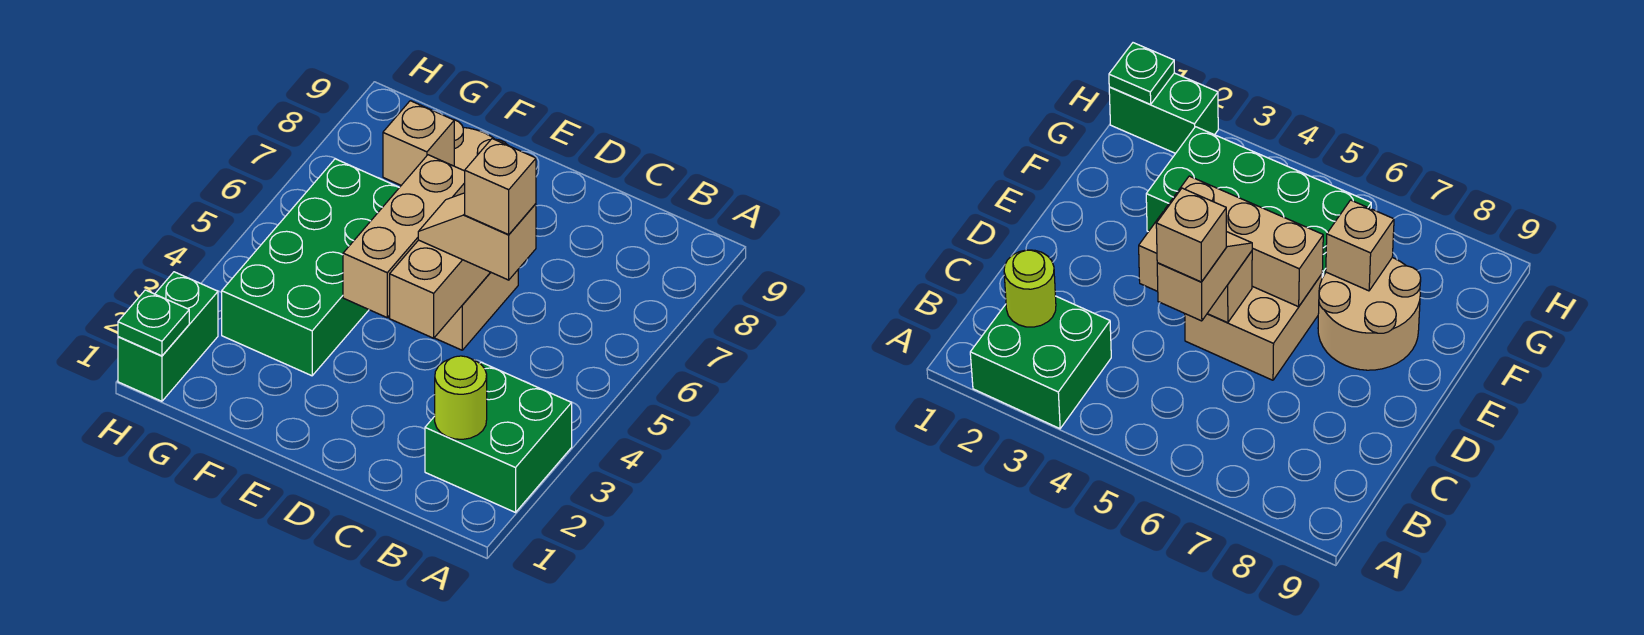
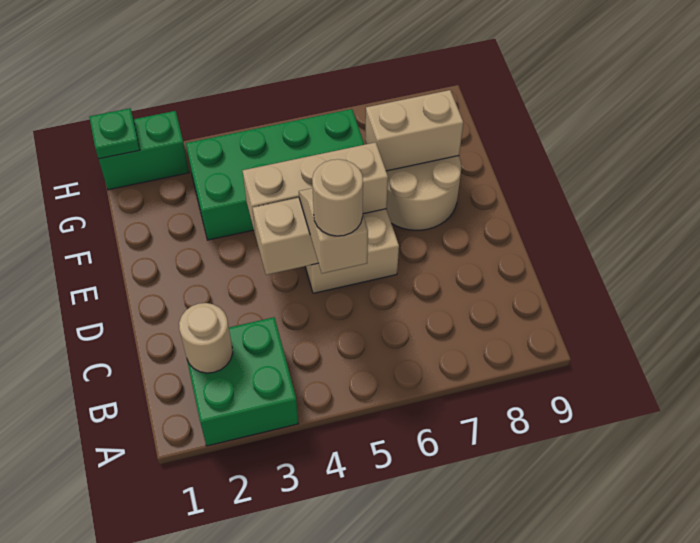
lime round brick B2 level 2 -> tan round brick B2 level 2
tan brick C5 level 4 -> tan round brick C5 level 4
tan brick F7 level 2 -> tan brick F7:F8 level 2

